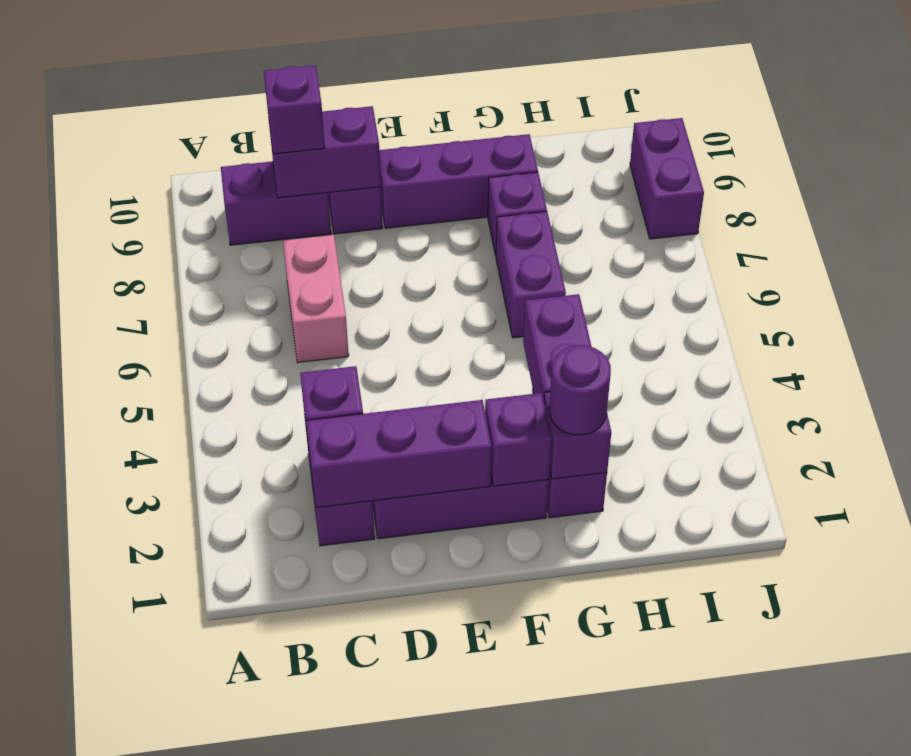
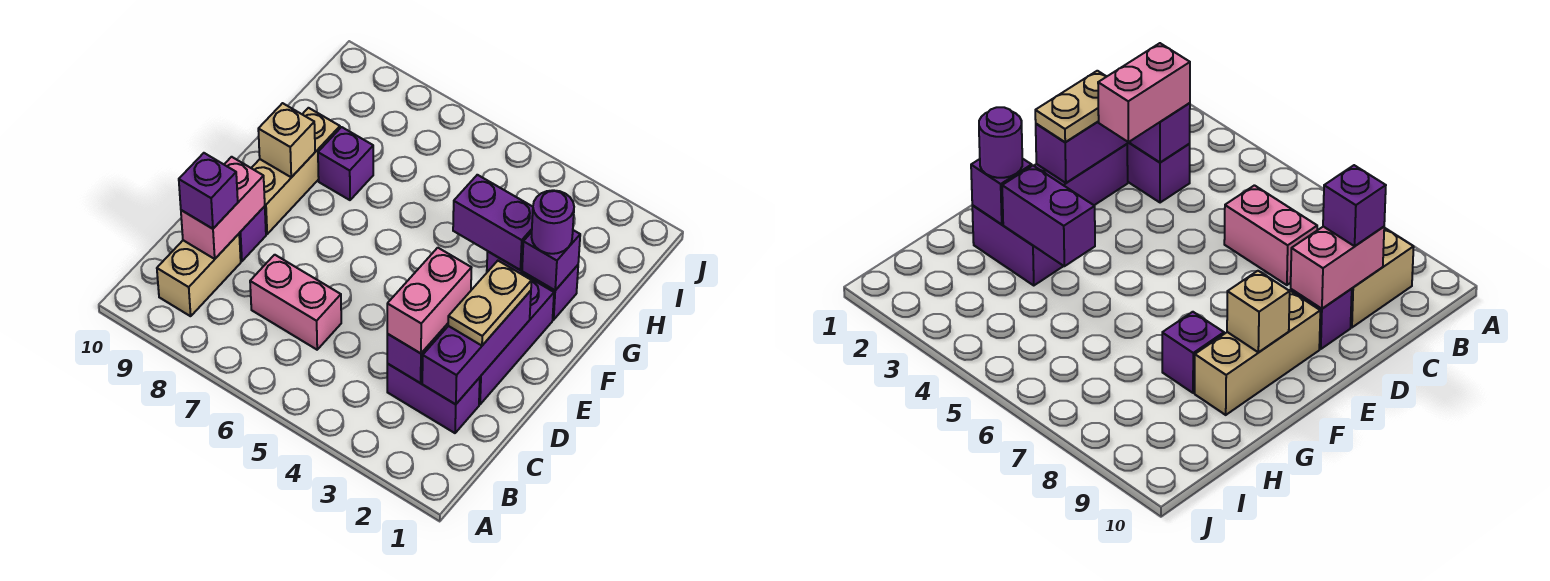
purple brick B9:C9 level 1 -> tan brick B9:C9 level 1
none -> pink brick C3:D3 level 3
purple brick C9:D9 level 2 -> pink brick C9:D9 level 2
none -> tan plate D2:E2 level 3
purple brick E9:G9 level 1 -> tan brick E9:G9 level 1
purple brick F2 level 2 -> none
none -> tan brick F9 level 2
purple brick G6:G7 level 1 -> none
purple brick J8:J9 level 1 -> none

